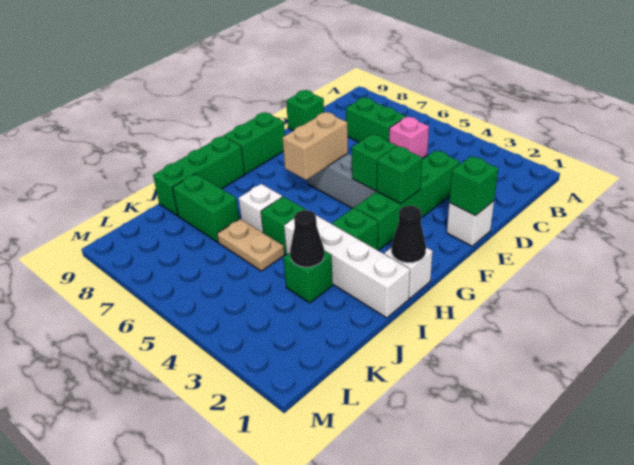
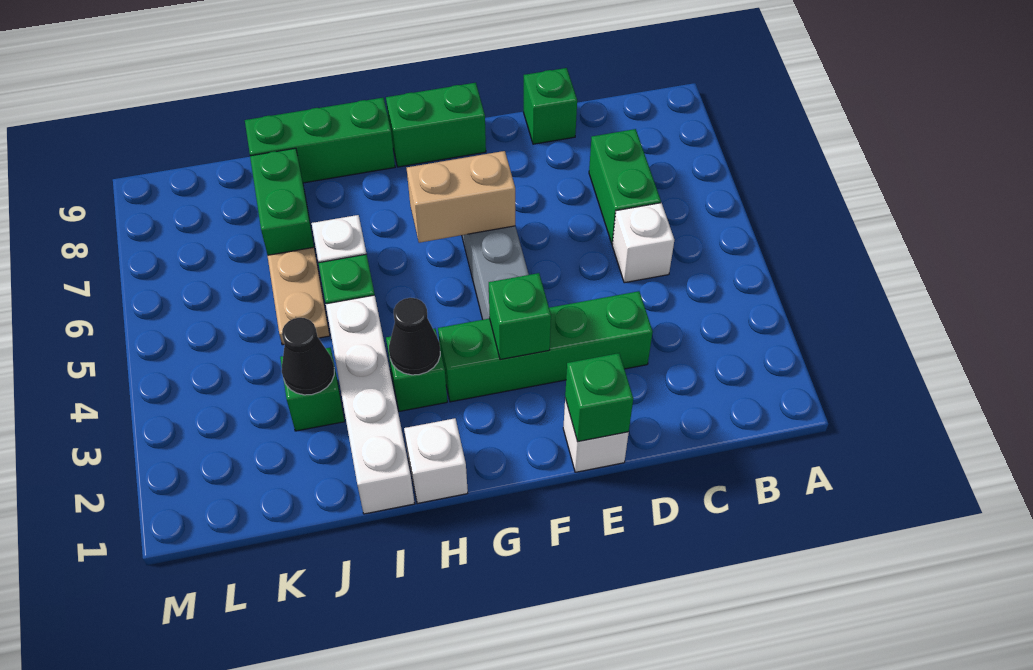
pink brick C5 level 1 -> white brick C5 level 1
green brick F4 level 2 -> none
black cone H1 level 2 -> black cone H3 level 2

